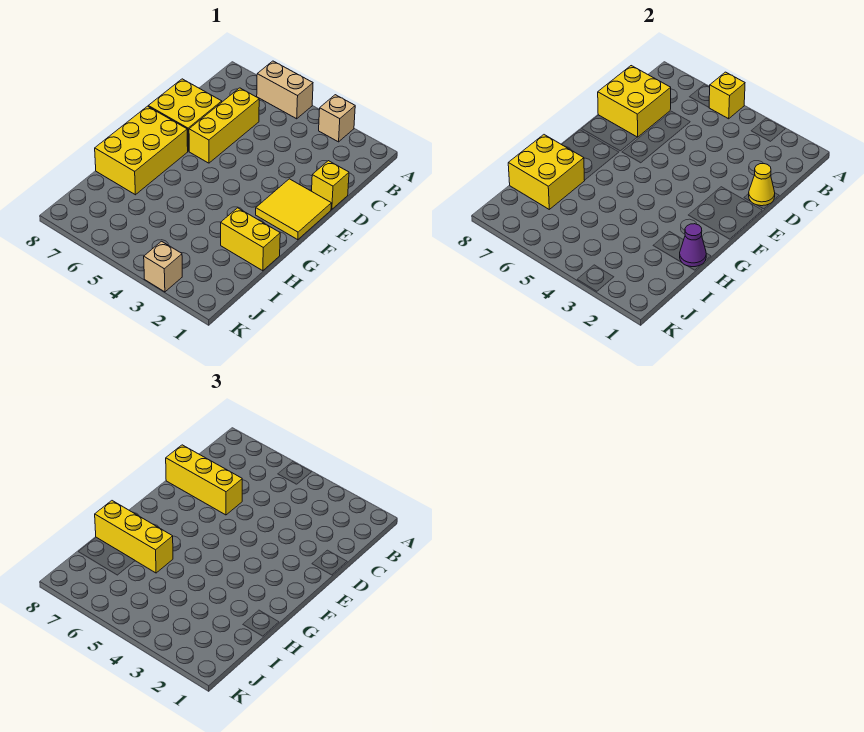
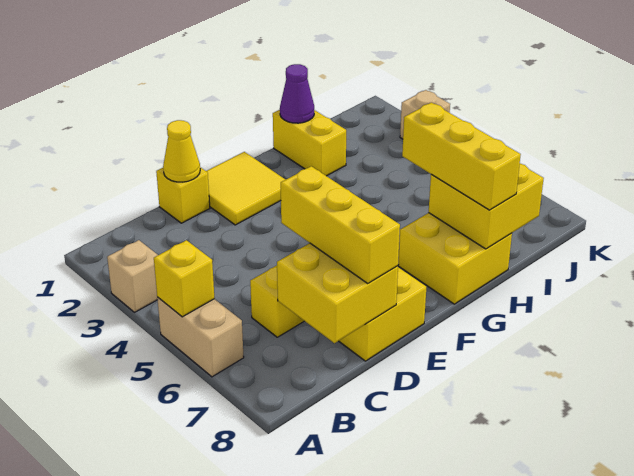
yellow brick F7:H8 level 1 -> yellow brick G7:H8 level 1

